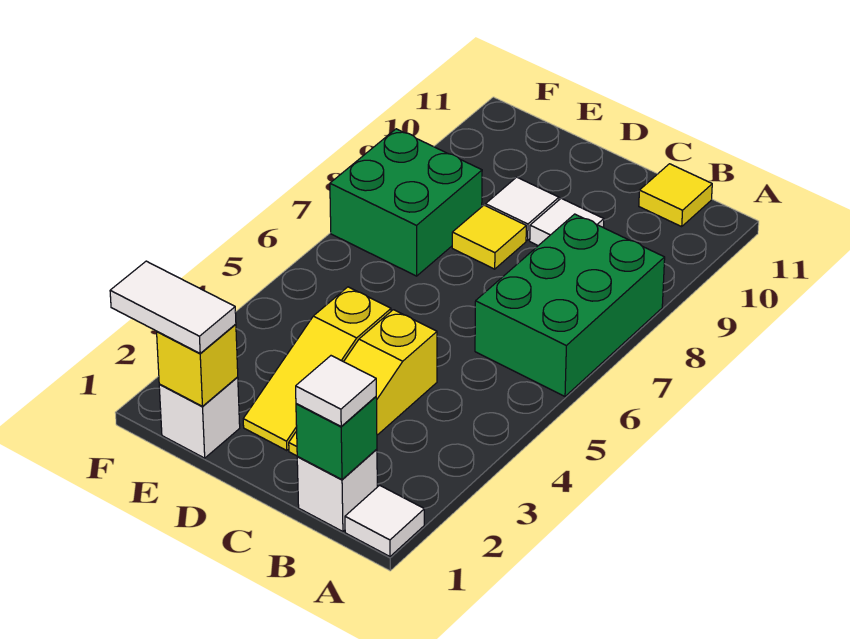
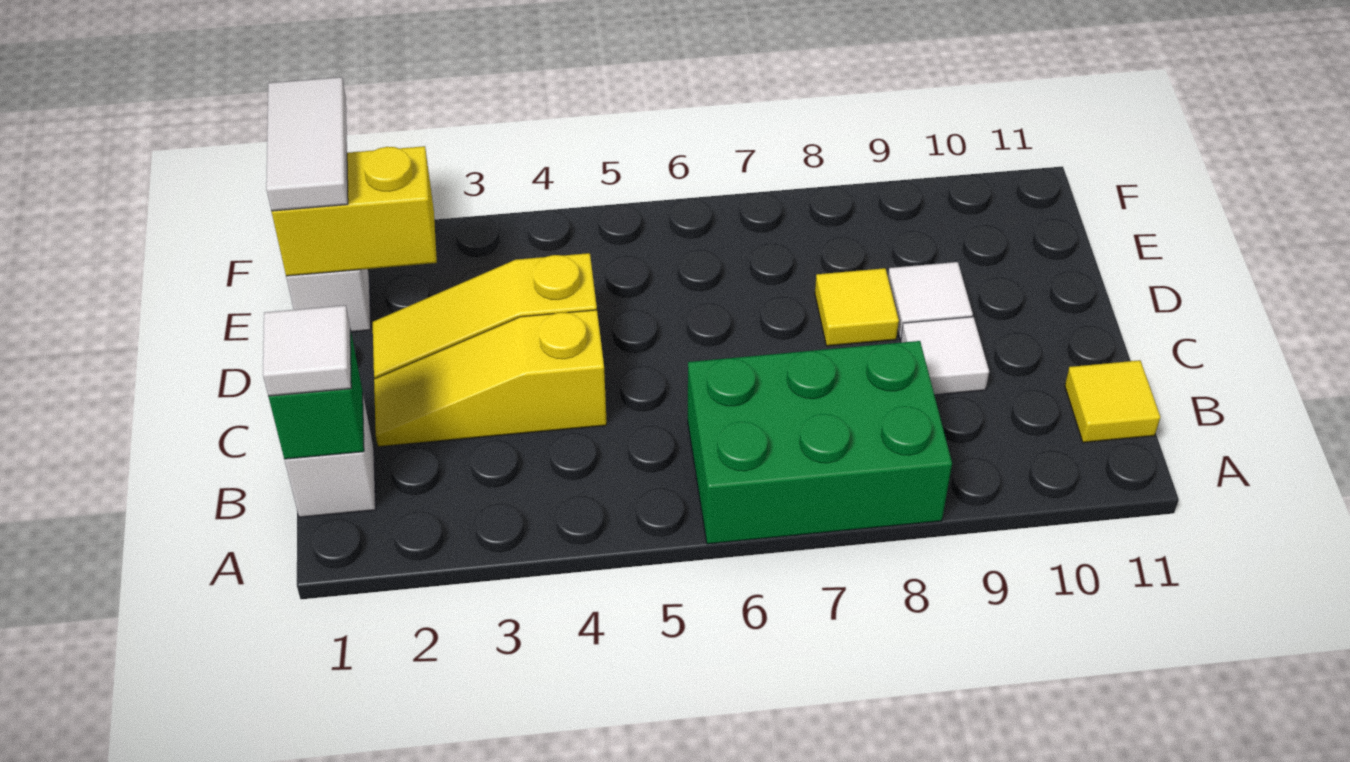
white tile A1 level 1 -> none
yellow brick E1 level 2 -> yellow brick E1:E2 level 2
green brick E7:F8 level 1 -> none

